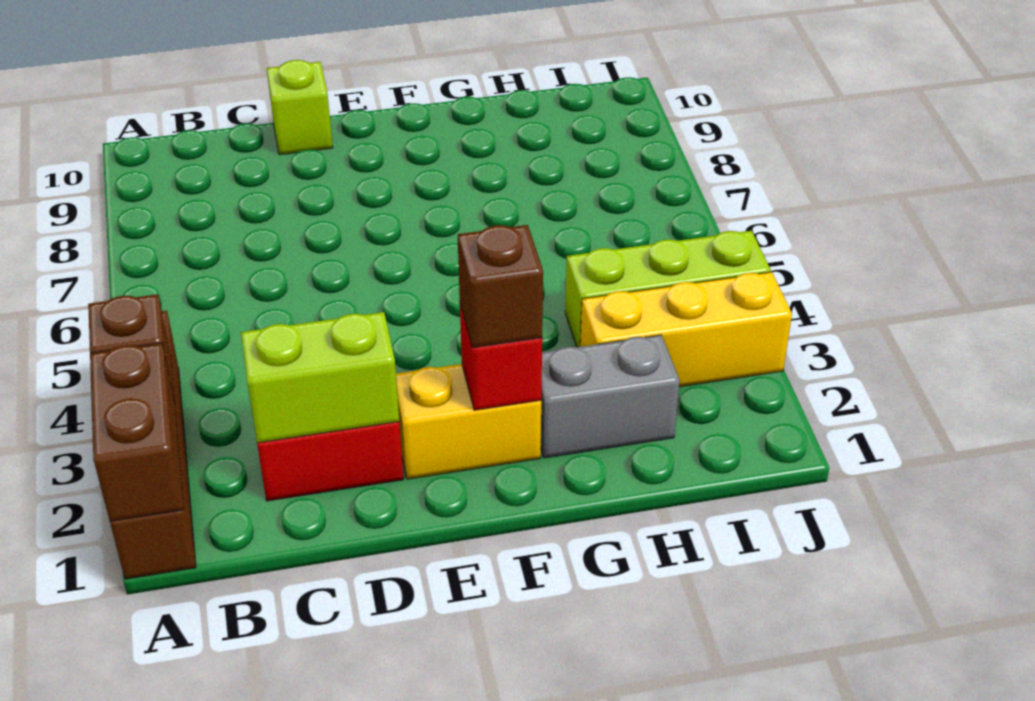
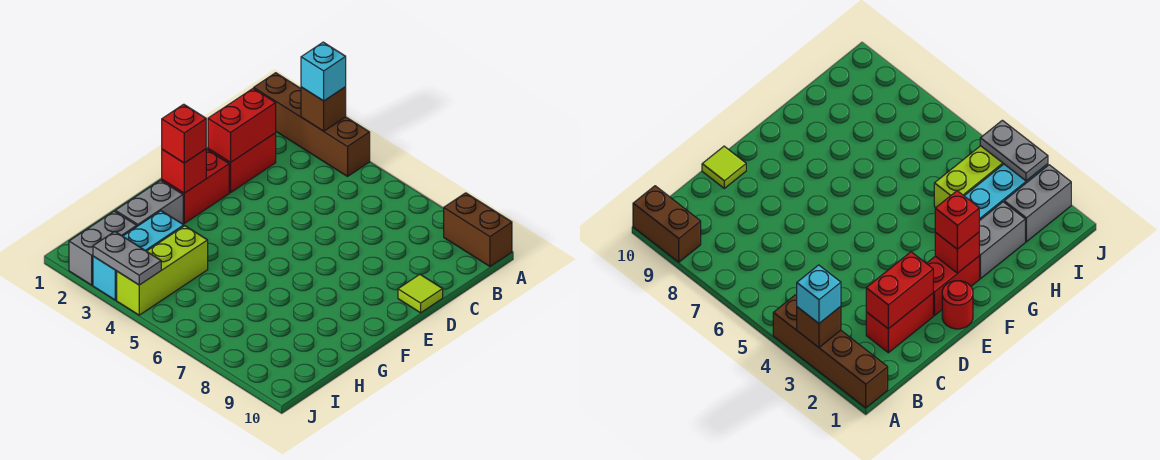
brown brick A1:A2 level 2 -> brown brick A9:A10 level 1
none -> cyan brick A3 level 3
lime brick C2:D2 level 2 -> red brick C2:D2 level 2
lime brick D10 level 1 -> lime tile D10 level 1
none -> red round brick E1 level 1
yellow brick E2:F2 level 1 -> red brick E2:F2 level 1
brown brick F2 level 3 -> red brick F2 level 3
yellow brick H3:J3 level 1 -> cyan brick H3:J3 level 1
none -> grey brick I2:J2 level 1
none -> grey plate J3:J4 level 2

